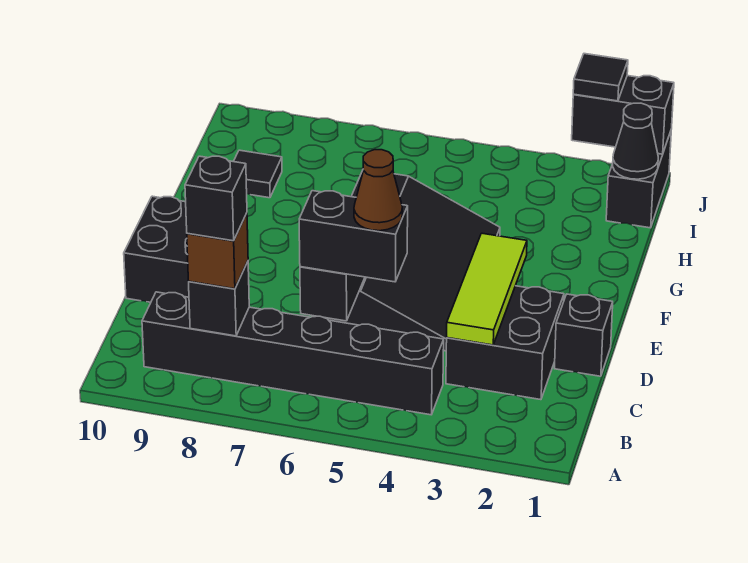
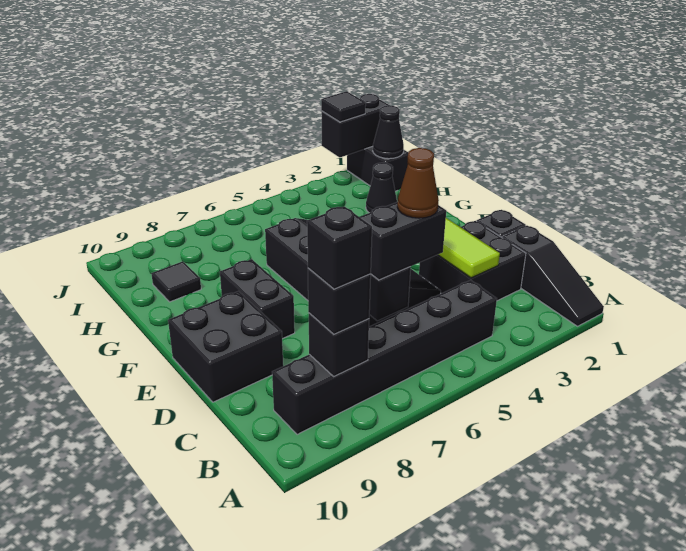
none -> black slope A1:C1 level 1 top C
brown brick B8 level 3 -> black brick B8 level 3
none -> black brick E8:F8 level 1
none -> black cone H2 level 1

